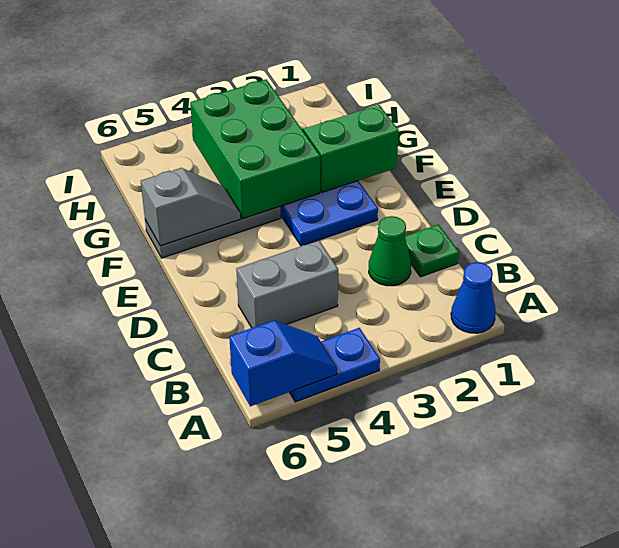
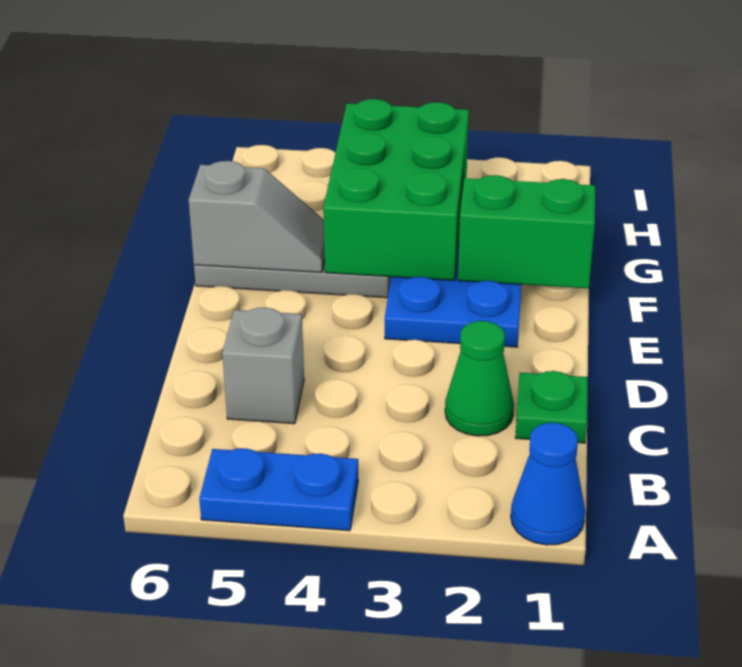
blue slope A5:A6 level 2 top 6 -> none
grey brick C4:C5 level 1 -> grey brick C5 level 1

